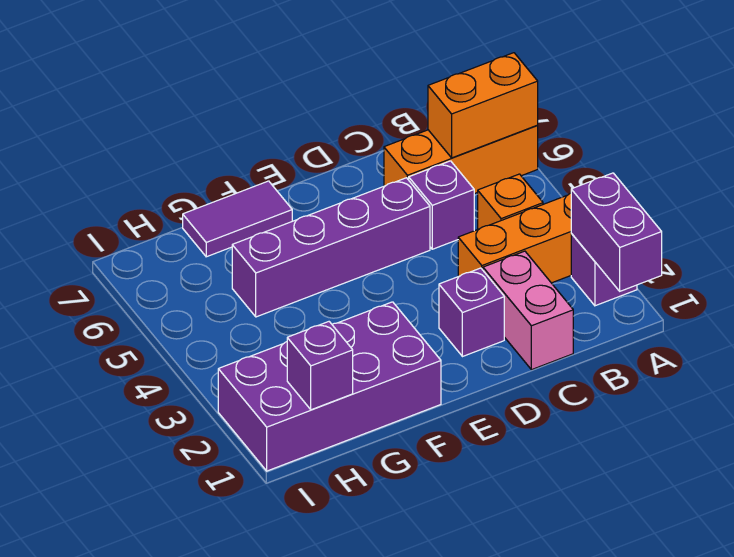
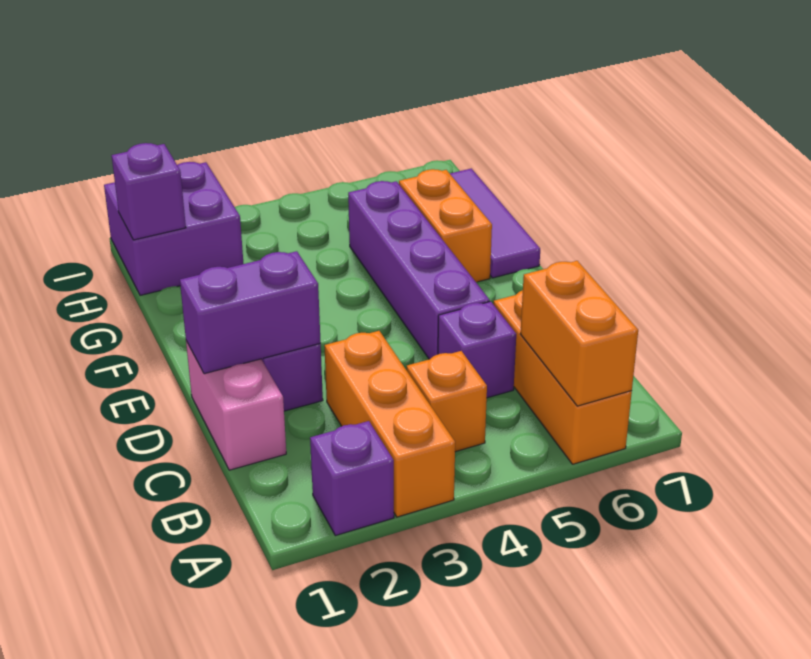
purple brick A1:A2 level 2 -> purple brick D1:D2 level 2
pink brick C1:C2 level 1 -> pink brick C1:D1 level 1
purple brick F1:I2 level 1 -> purple brick H1:I2 level 1
none -> orange brick F6:G6 level 1
purple tile F7:G7 level 1 -> purple tile F7:H7 level 1

